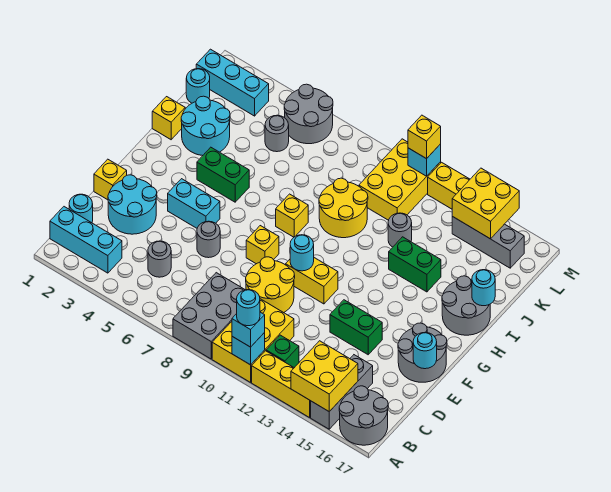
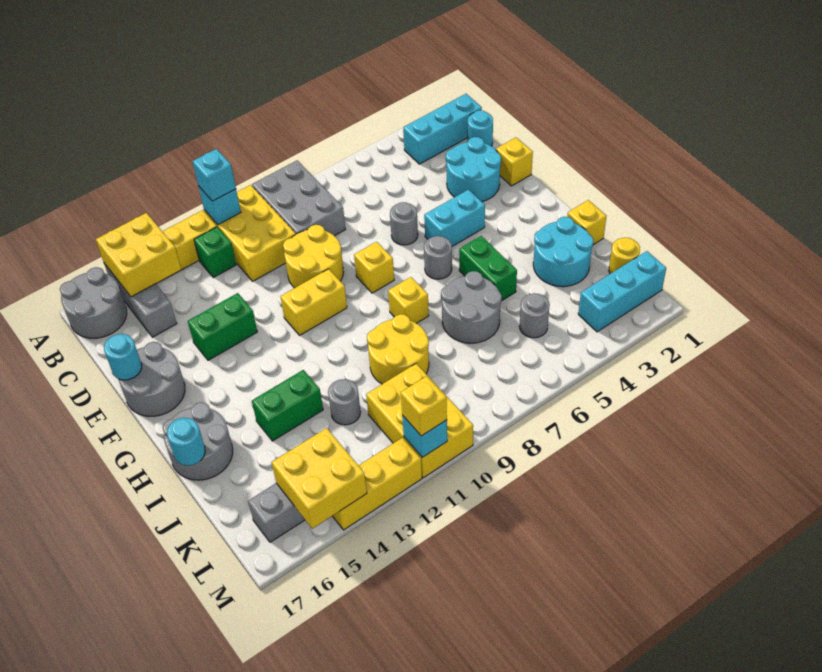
cyan round brick A11 level 4 -> none
grey round brick C5 level 1 -> grey round brick G6 level 1
cyan round brick F10 level 2 -> none
green brick H4:H5 level 1 -> green brick H5:I5 level 1
cyan round brick K1 level 1 -> yellow round brick K1 level 1
grey round brick L5:M6 level 1 -> grey round brick I6:J7 level 1

